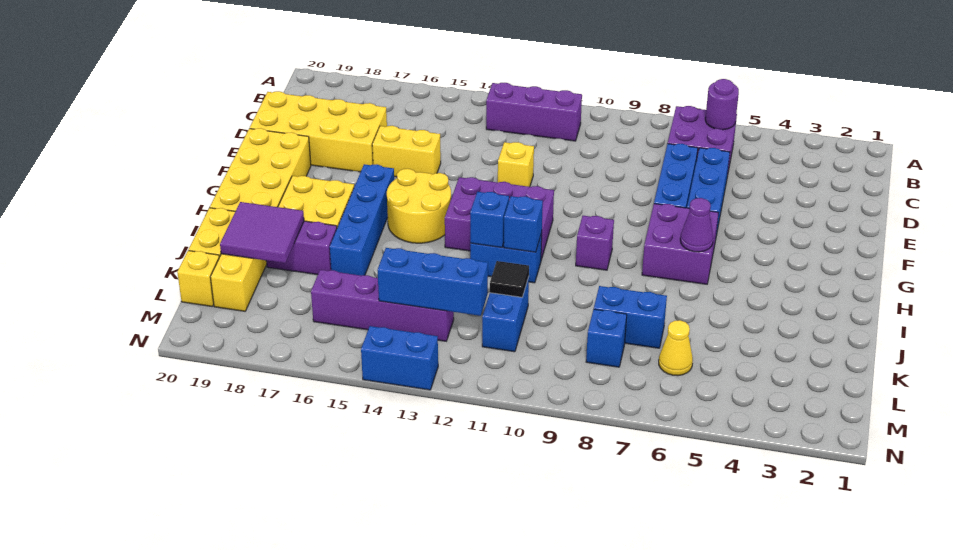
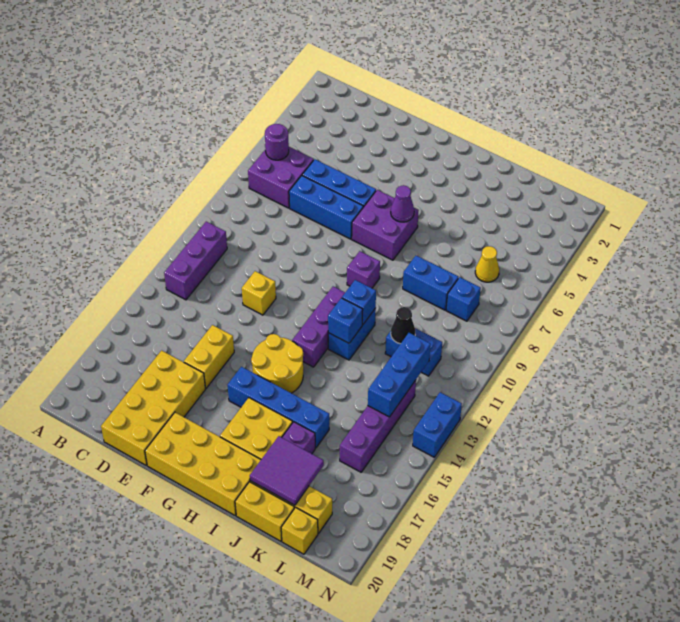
purple brick G11:H13 level 1 -> purple brick H11:H13 level 1
blue brick K7:K8 level 1 -> blue brick J8:K8 level 1
black tile K11 level 2 -> black cone K11 level 2

